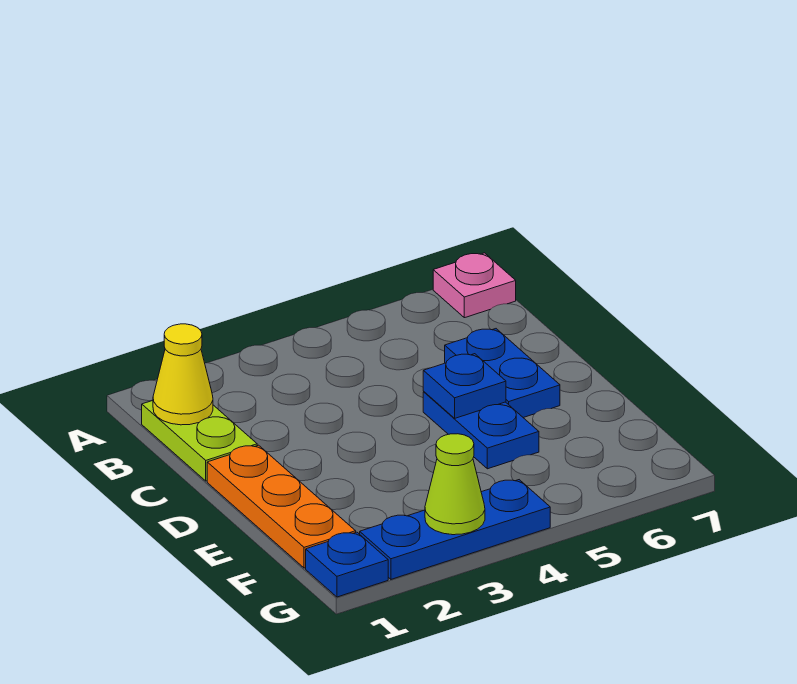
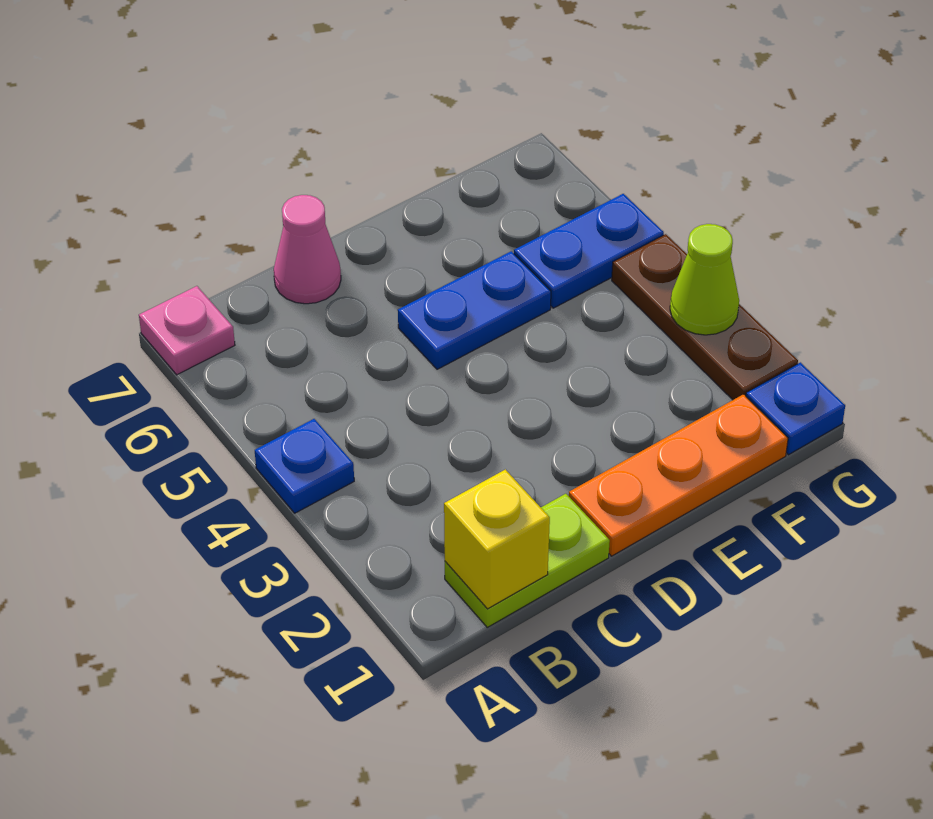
yellow cone B1 level 2 -> yellow brick B1 level 2
blue plate C6:D6 level 1 -> blue plate F5:G5 level 1
none -> pink cone C7 level 1
blue plate D5 level 2 -> blue plate A4 level 1
blue plate G2:G4 level 1 -> brown plate G2:G4 level 1

